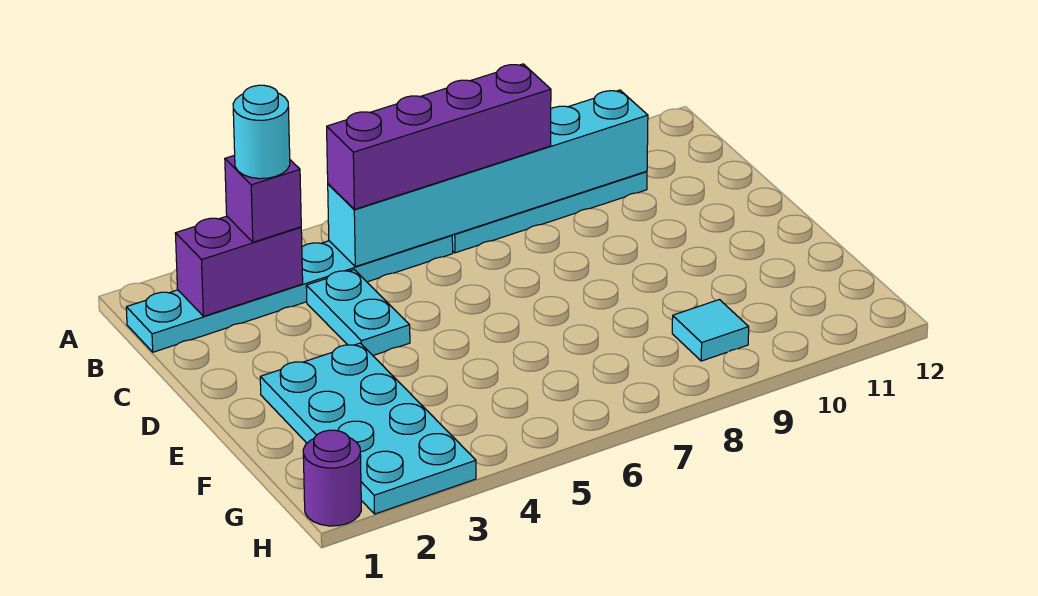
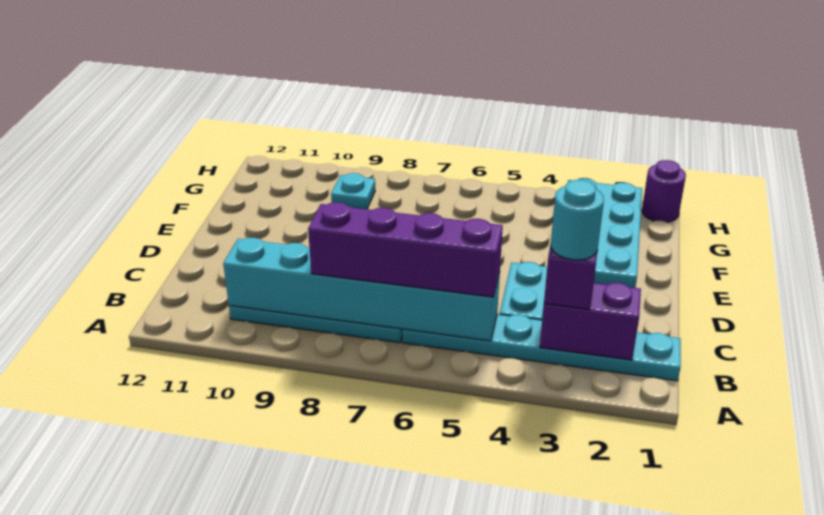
cyan tile G9 level 1 -> cyan plate G9 level 1

